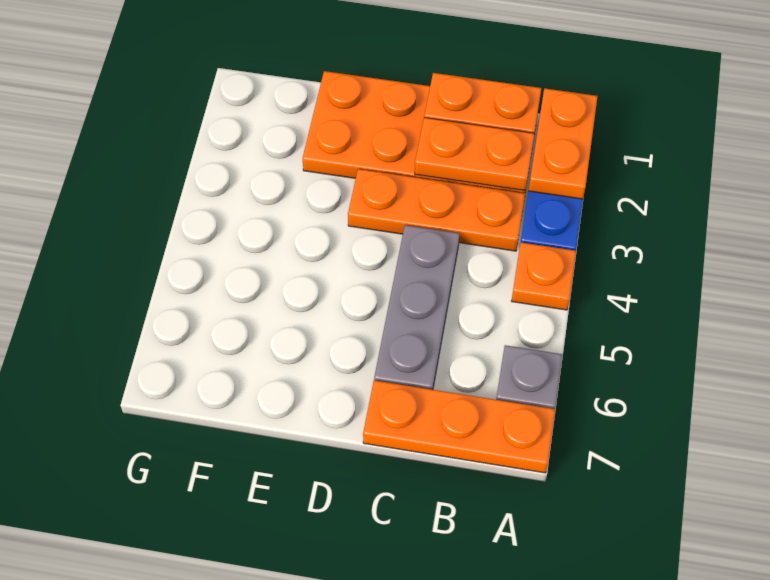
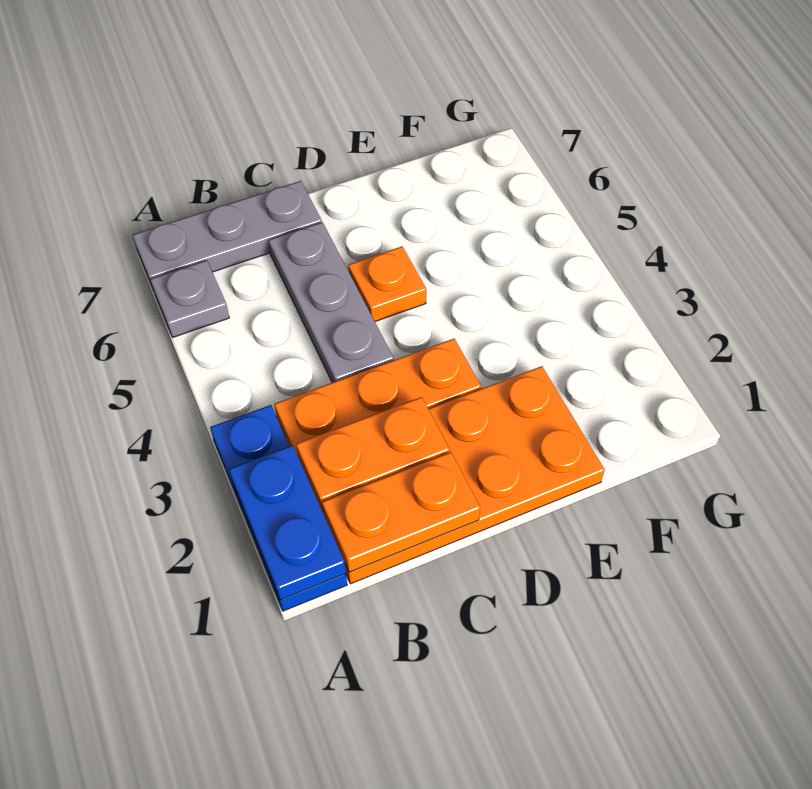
orange plate A1:A2 level 2 -> blue plate A1:A2 level 2
orange plate A4 level 1 -> orange plate D5 level 1
orange plate A7:C7 level 1 -> grey plate A7:C7 level 1

